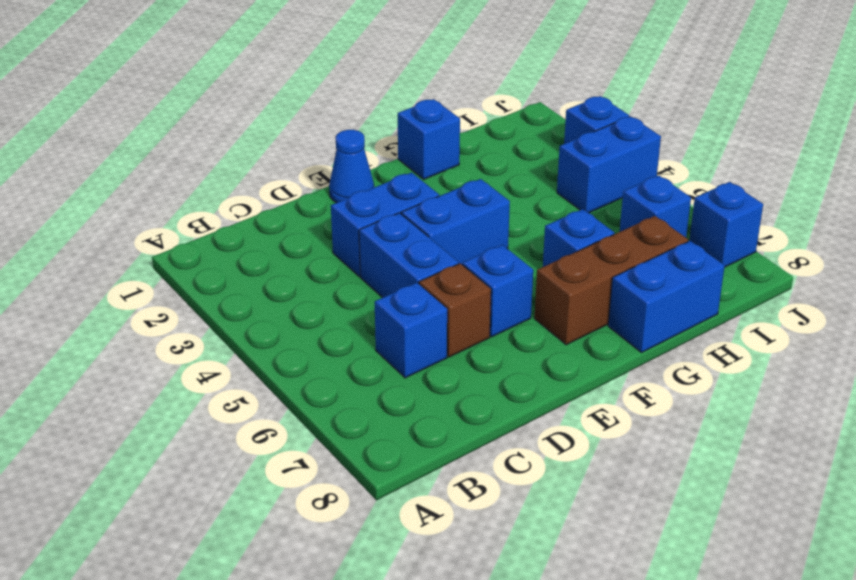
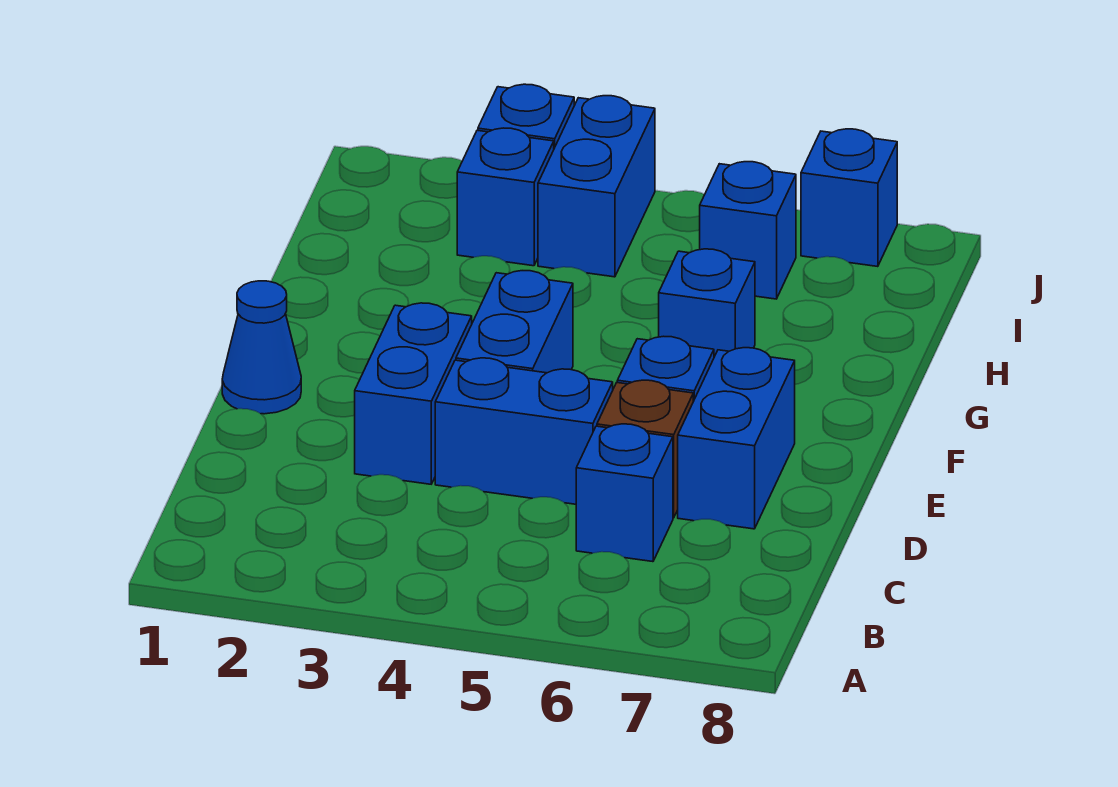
brown brick F7:H7 level 1 -> none
blue brick G1 level 1 -> blue brick I3 level 1
blue brick G8:H8 level 1 -> blue brick D7:E7 level 1

